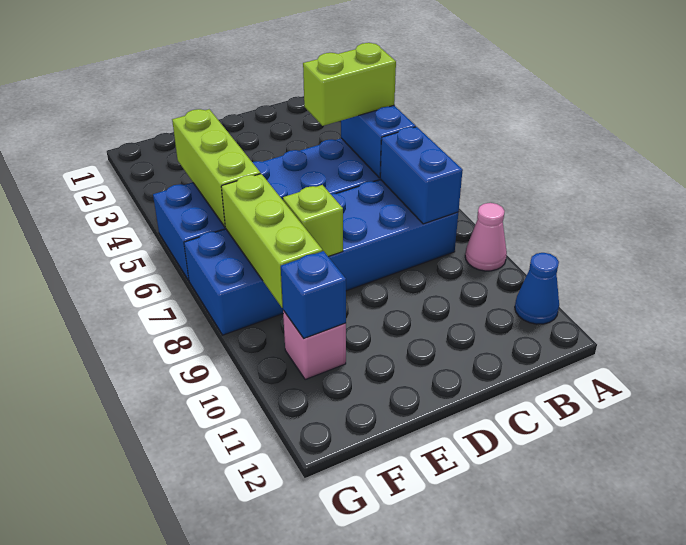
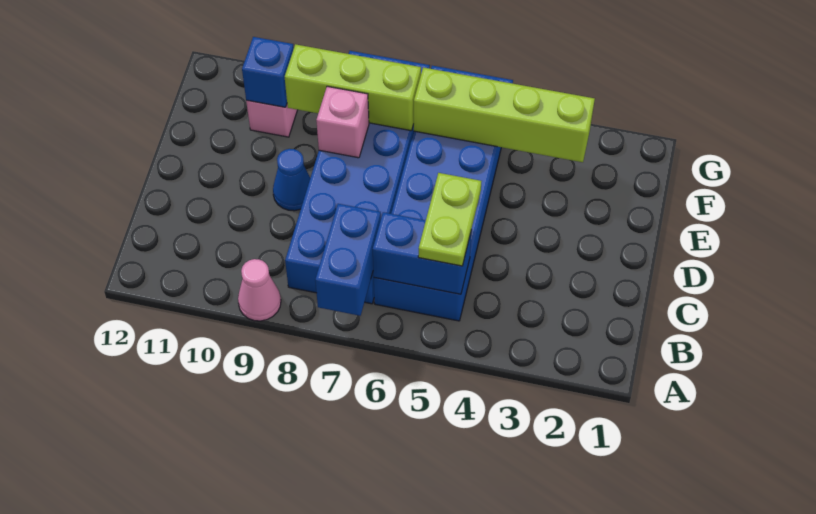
blue cone A11 level 1 -> blue cone D9 level 1
lime brick B5:C5 level 3 -> lime plate B5:C5 level 3
blue brick B7:B8 level 2 -> blue brick A7:B7 level 2
lime brick E8 level 2 -> pink brick E8 level 2
lime brick F4:F6 level 2 -> lime brick F3:F6 level 2

